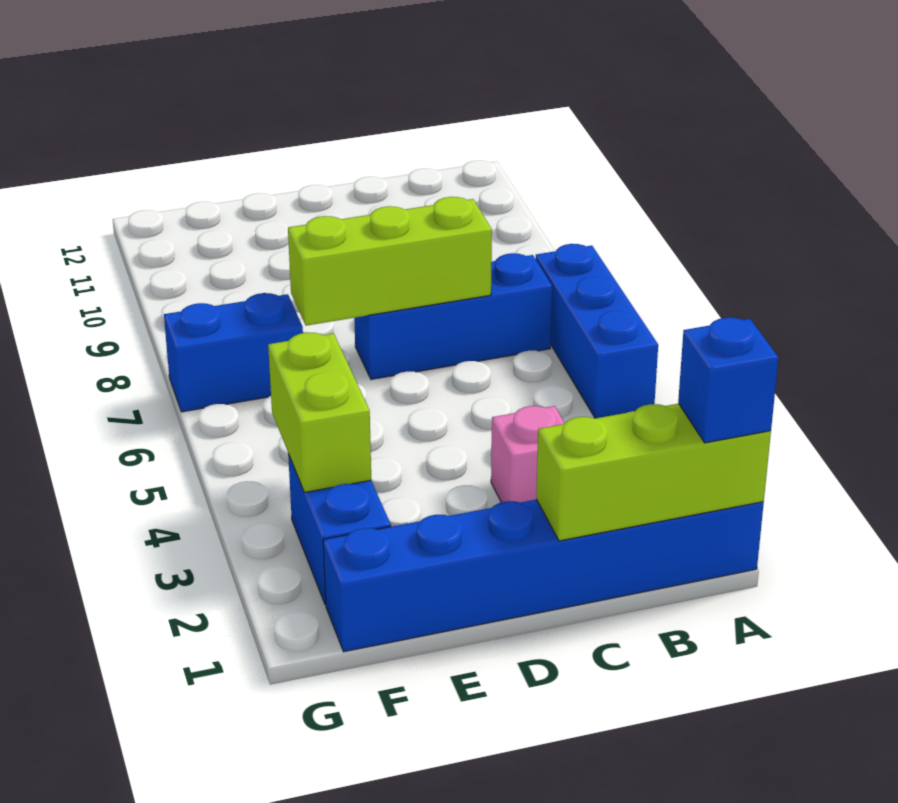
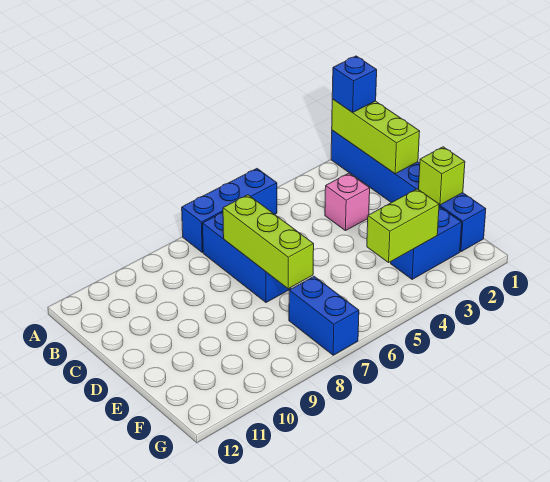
none -> lime brick E1 level 2

